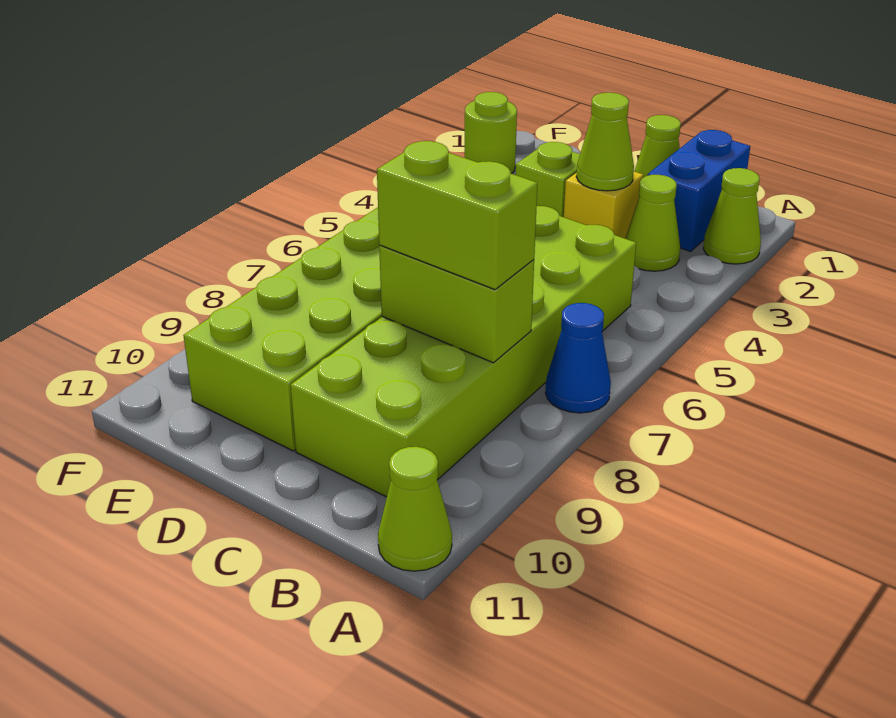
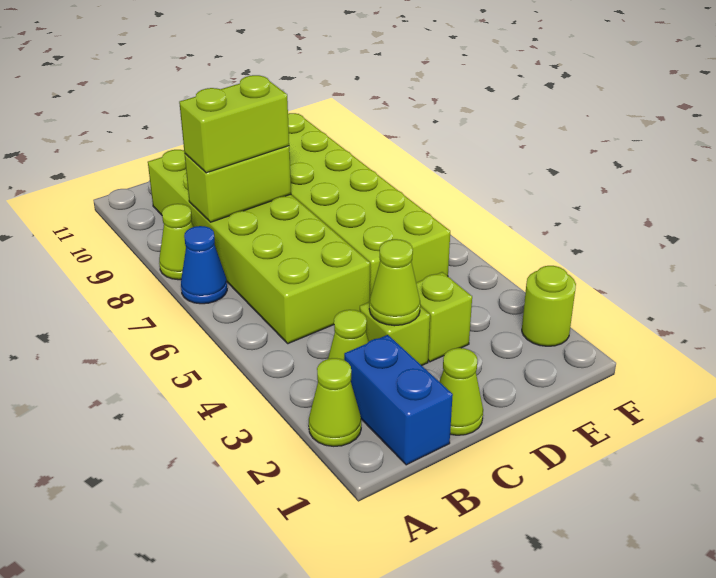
lime cone A11 level 1 -> lime cone A8 level 1
yellow brick C3 level 1 -> lime brick C3 level 1

